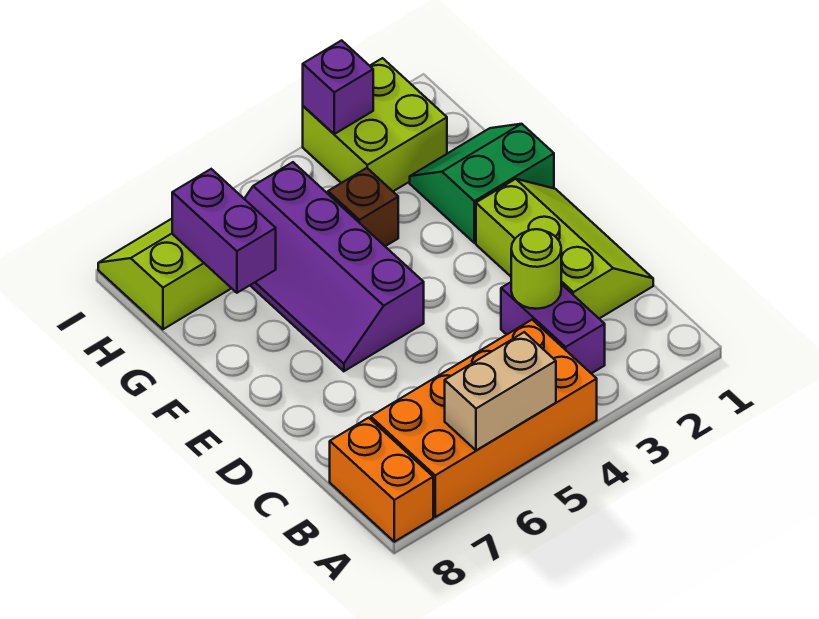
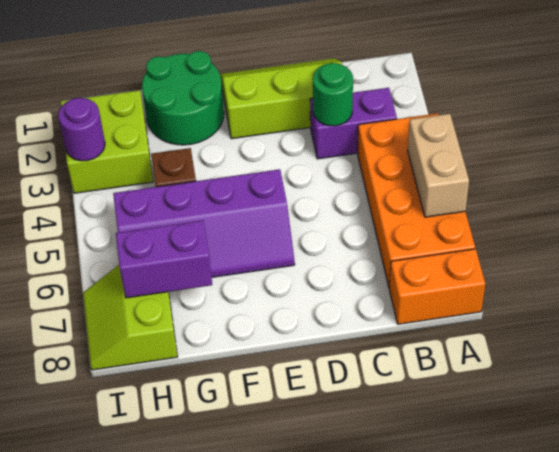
lime round brick C3 level 2 -> green round brick C3 level 2
green slope F1:G2 level 1 top F -> green round brick F1:G2 level 1
purple brick I3 level 2 -> purple round brick I3 level 2

